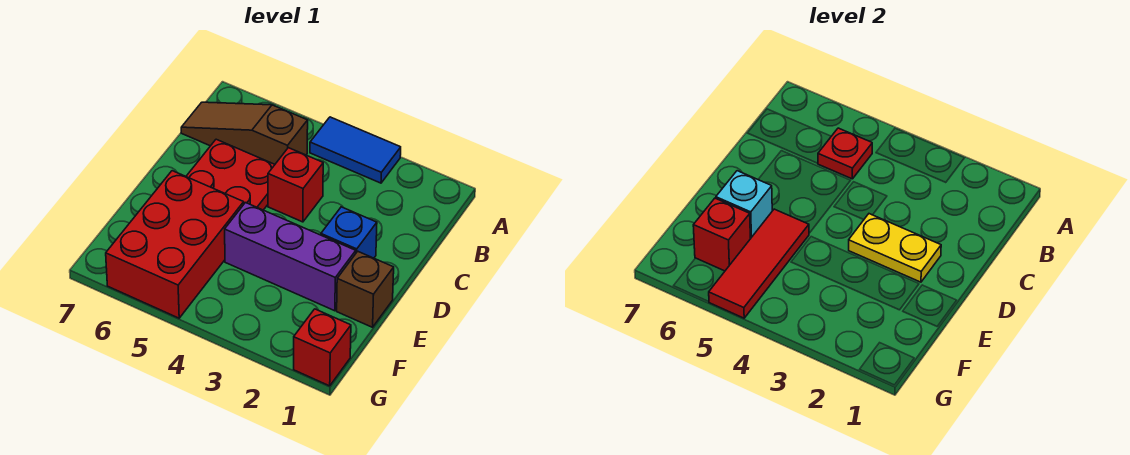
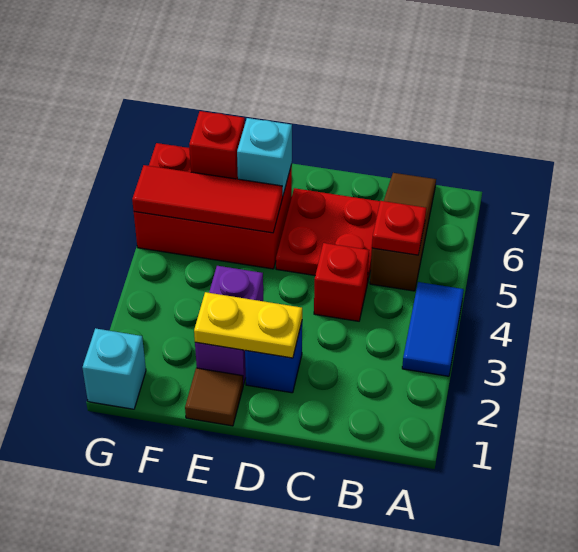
yellow plate D2:D3 level 2 -> yellow plate D2:E2 level 2
brown brick E1 level 1 -> brown tile E1 level 1
purple brick E2:E4 level 1 -> purple brick E2:E3 level 1
red brick G1 level 1 -> cyan brick G1 level 1

